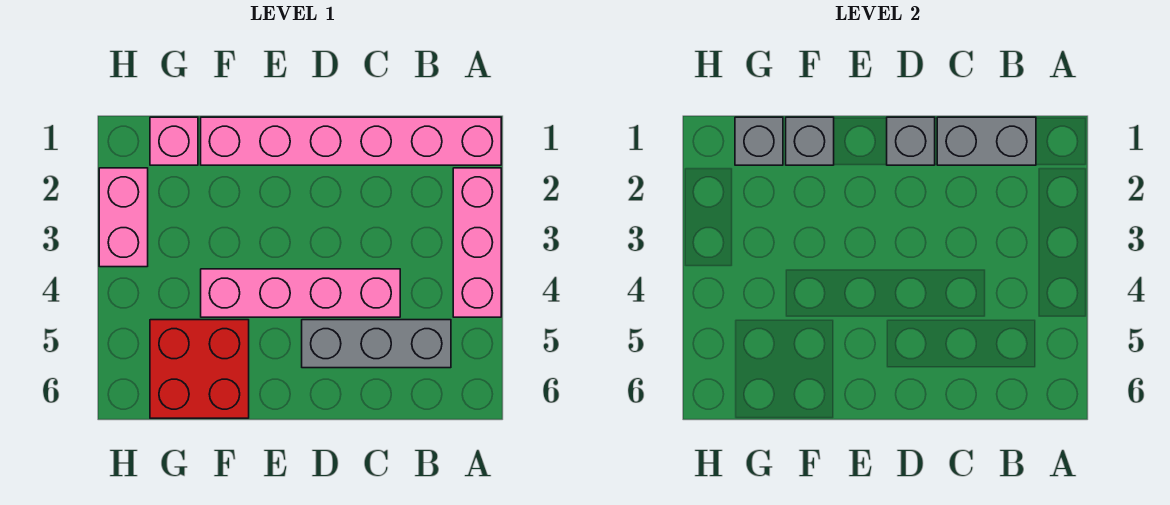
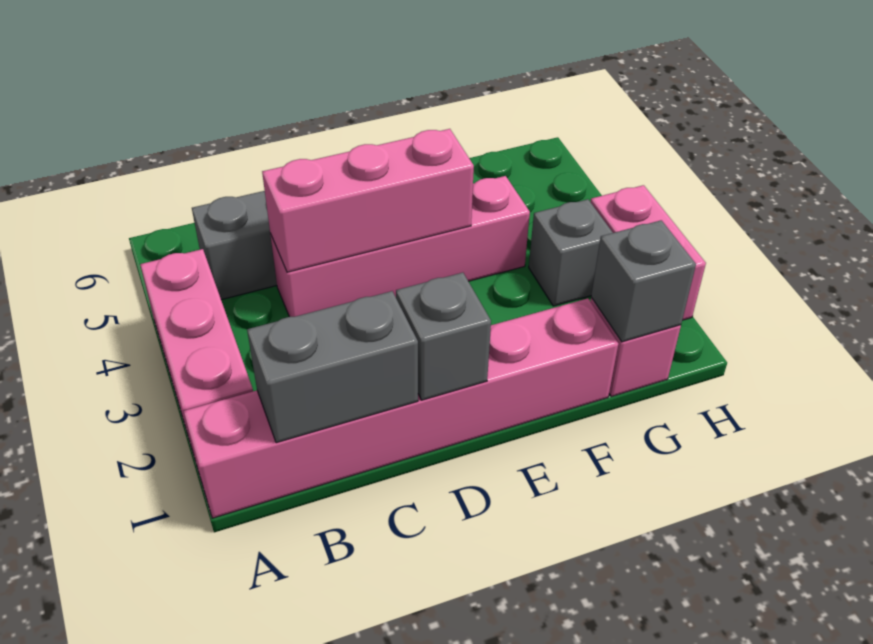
none -> pink brick C4:E4 level 2
grey brick F1 level 2 -> grey brick G3 level 1
red brick F5:G6 level 1 -> none

